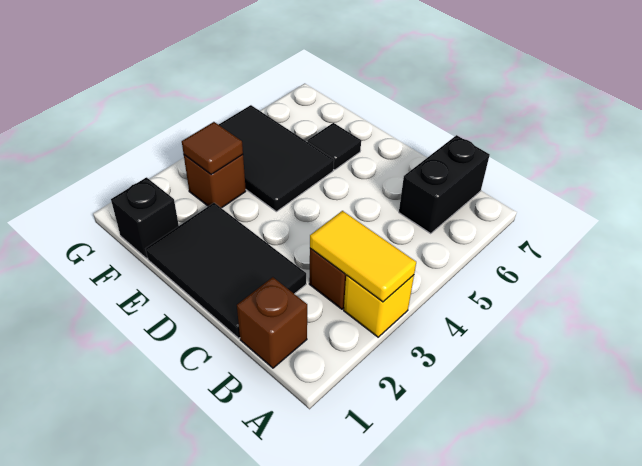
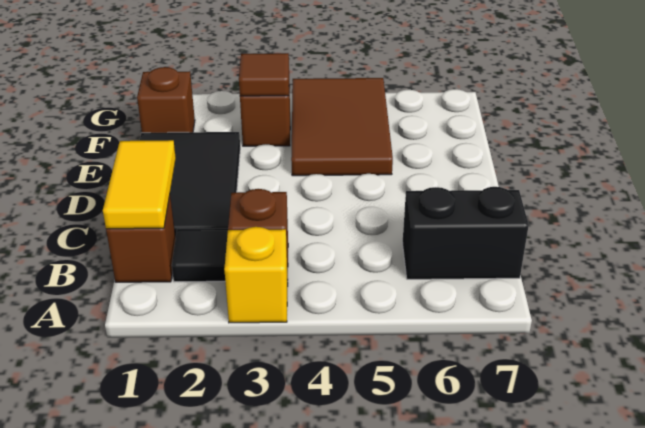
yellow tile A3:B3 level 2 -> yellow tile B1:C1 level 2
black tile E4:G5 level 1 -> brown tile E4:G5 level 1
black tile E6 level 1 -> black tile B2 level 1
black brick F1 level 1 -> brown brick F1 level 1

